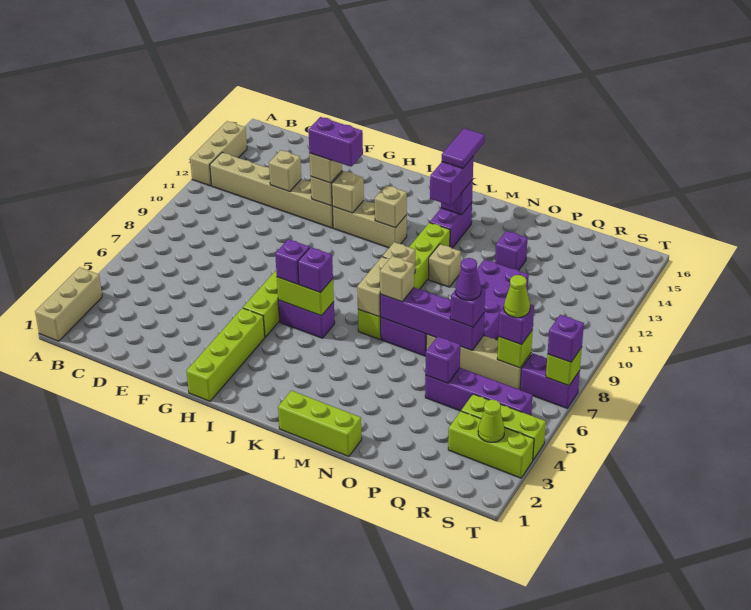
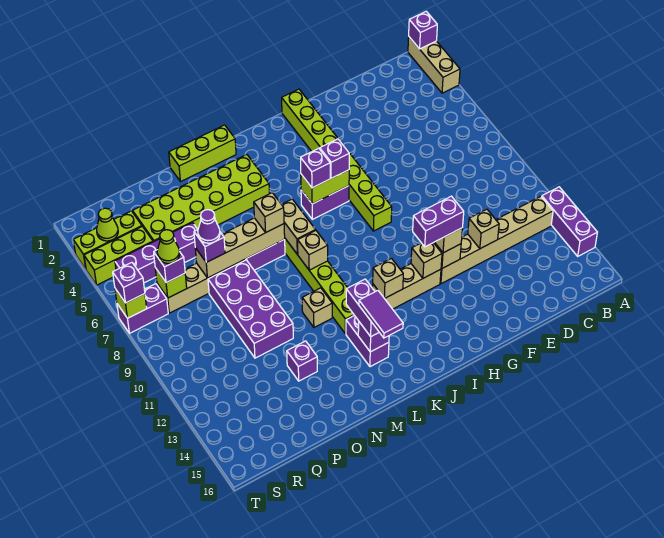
tan brick A12:A14 level 1 -> purple brick A12:A14 level 1
none -> lime brick L3:Q4 level 1
purple brick M7:P7 level 2 -> tan brick M7:P7 level 2
purple brick P5 level 2 -> purple brick A1 level 2

